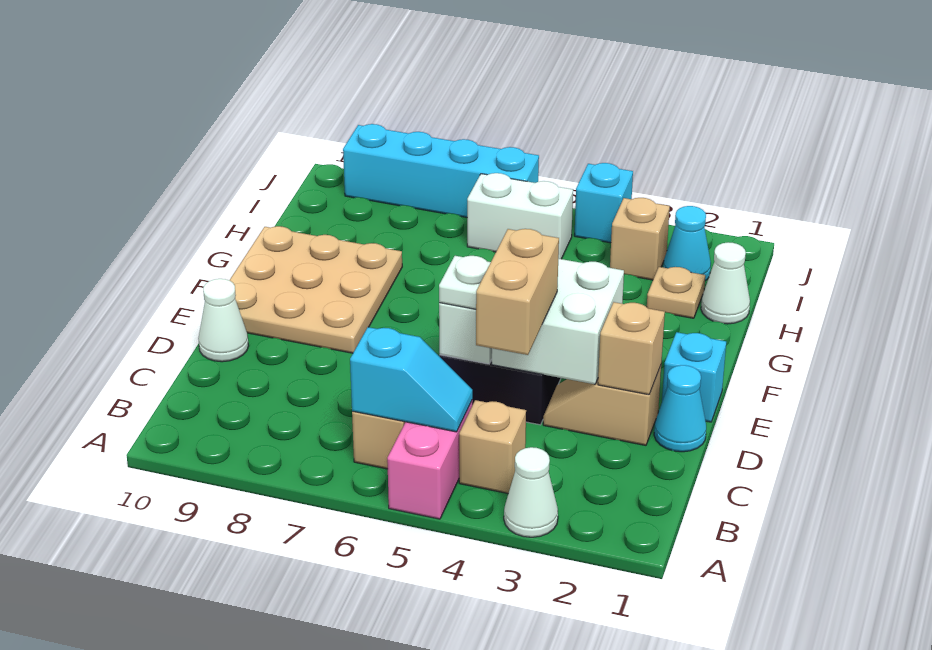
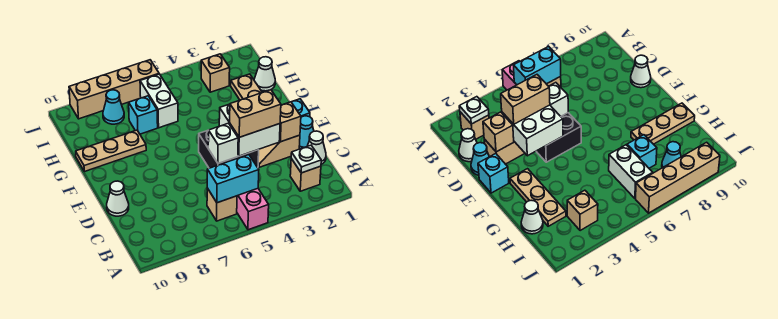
white cone A3 level 1 -> white cone C1 level 1
tan brick B4 level 1 -> tan brick B2 level 1
cyan slope B5:B6 level 2 top 6 -> cyan brick B5:B6 level 2
tan brick C4:D4 level 3 -> tan brick D3:D4 level 3
white plate D5 level 3 -> white plate B2 level 2
tan plate E8:G10 level 1 -> tan plate G8:G10 level 1
tan plate H2 level 1 -> tan plate F2:H2 level 1
cyan cone I2 level 1 -> cyan cone I8 level 1
white brick I5:I6 level 1 -> white brick H6:I6 level 1
cyan brick J4 level 1 -> cyan brick H7 level 1
cyan brick J6:J9 level 1 -> tan brick J6:J9 level 1

